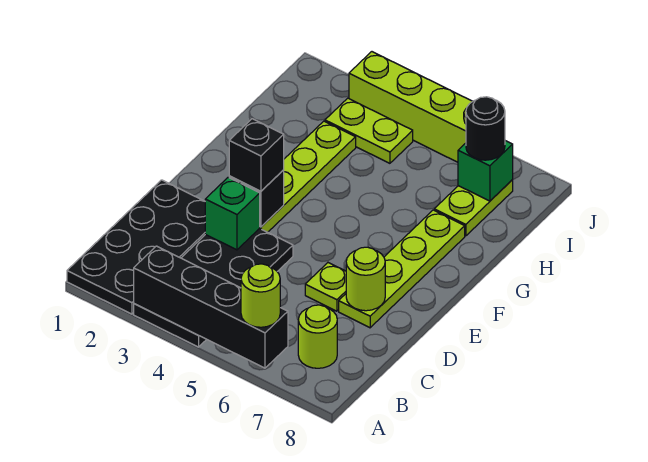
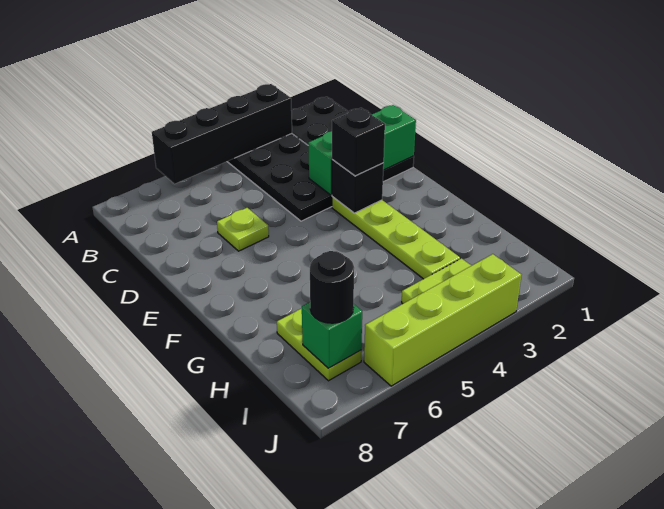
lime round brick A6 level 3 -> none
lime round brick B7 level 1 -> none
green brick D3 level 2 -> green brick D1:D3 level 2
lime plate D7:G7 level 1 -> none
lime round brick D7 level 2 -> none

